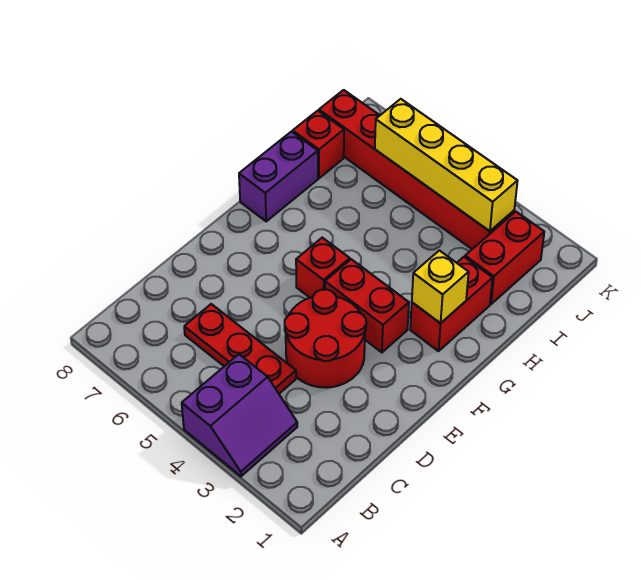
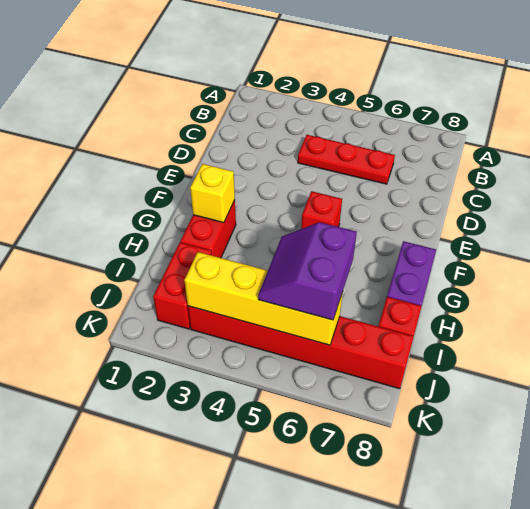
purple slope A3:B4 level 1 top 4 -> purple slope I5:J6 level 3 top 6
red round brick D3:E4 level 1 -> none
red brick F3:F4 level 1 -> none

